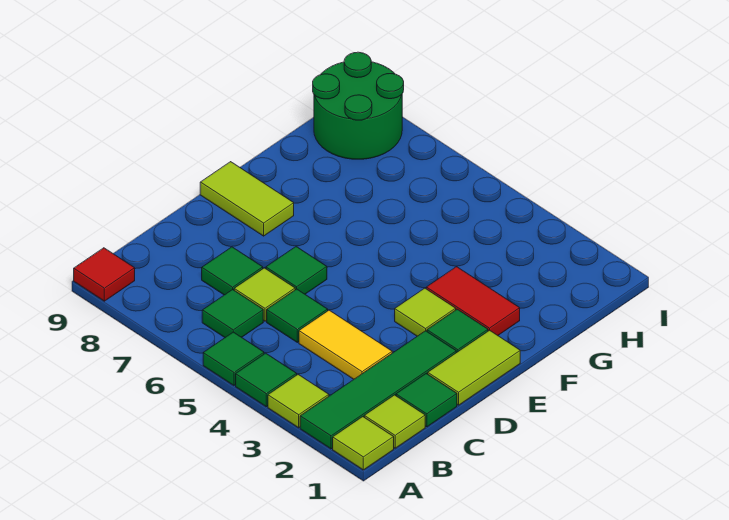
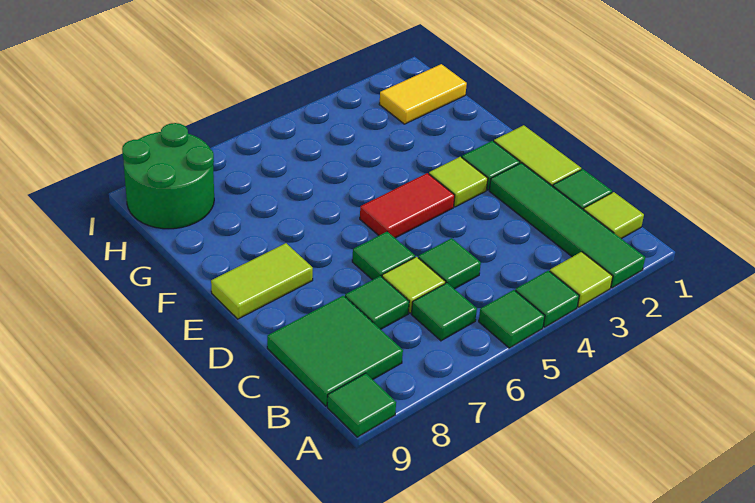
lime tile A1 level 1 -> none
red tile A9 level 1 -> green tile A9 level 1
none -> green tile B8:C9 level 1
yellow tile C3:C4 level 1 -> yellow tile H1:H2 level 1
red tile F2:F3 level 1 -> red tile E4:E5 level 1

